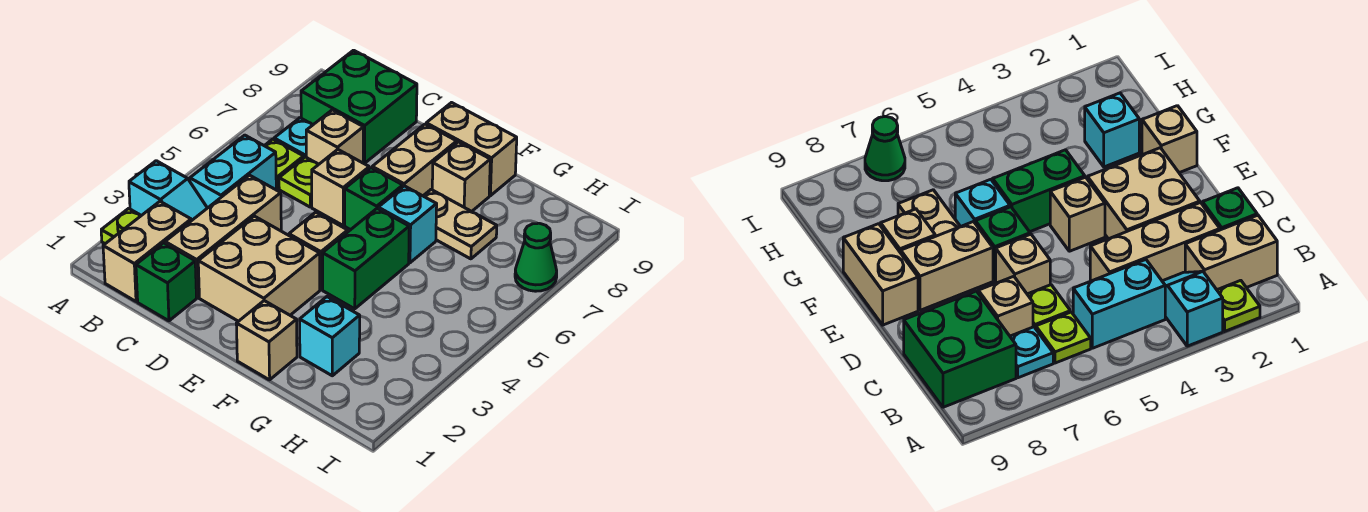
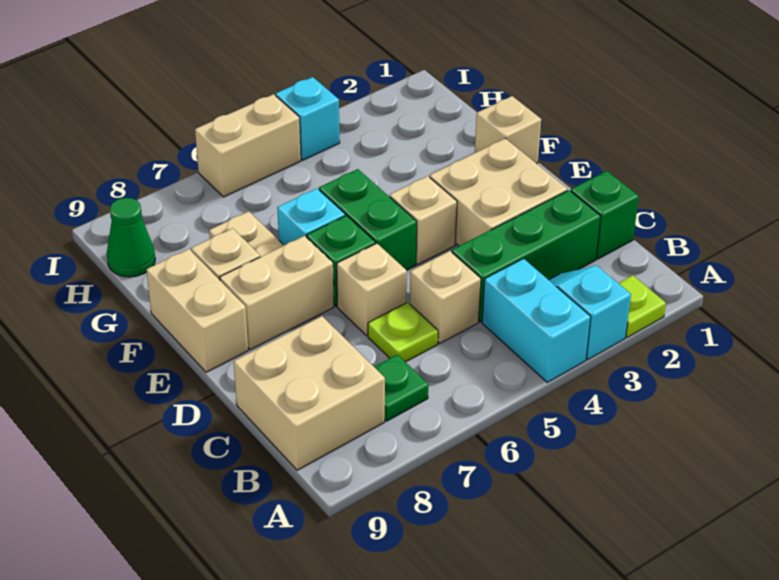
tan brick B1:B2 level 1 -> tan brick I5:I6 level 1
cyan brick B4:B5 level 1 -> cyan brick A4:B4 level 1
lime plate B6 level 1 -> none
cyan plate B7 level 1 -> green plate B7 level 1
green brick B8:C9 level 1 -> tan brick B8:C9 level 1
tan brick C2:C4 level 1 -> green brick C2:C4 level 1
tan brick C7 level 1 -> tan brick C5 level 1
green brick F4:F5 level 1 -> green brick E5:F5 level 1
cyan brick G2 level 1 -> cyan brick I4 level 1
green cone I7 level 1 -> green cone H9 level 1

